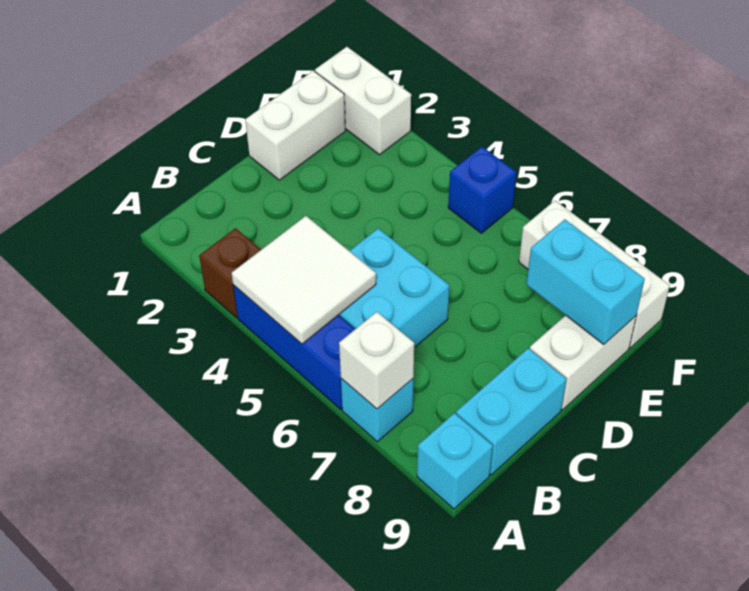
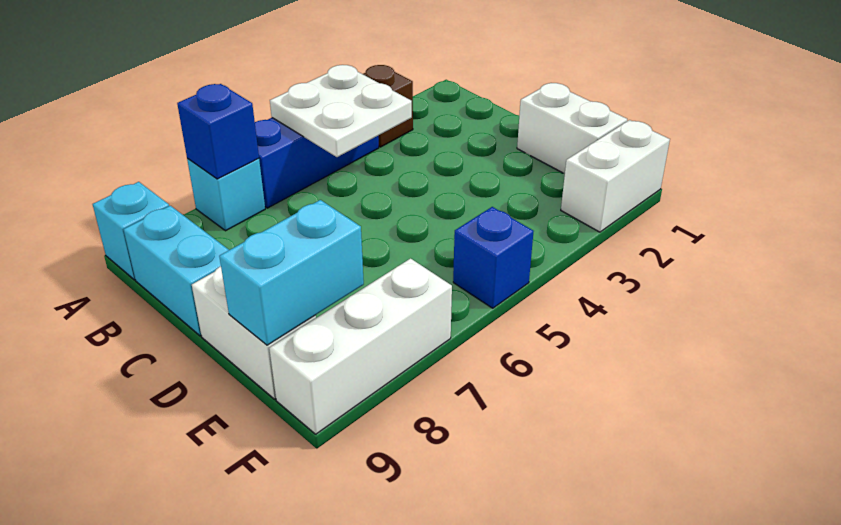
white tile A4:B5 level 2 -> white plate A4:B5 level 2
white brick A7 level 2 -> blue brick A7 level 2
cyan brick B5:C6 level 1 -> none

